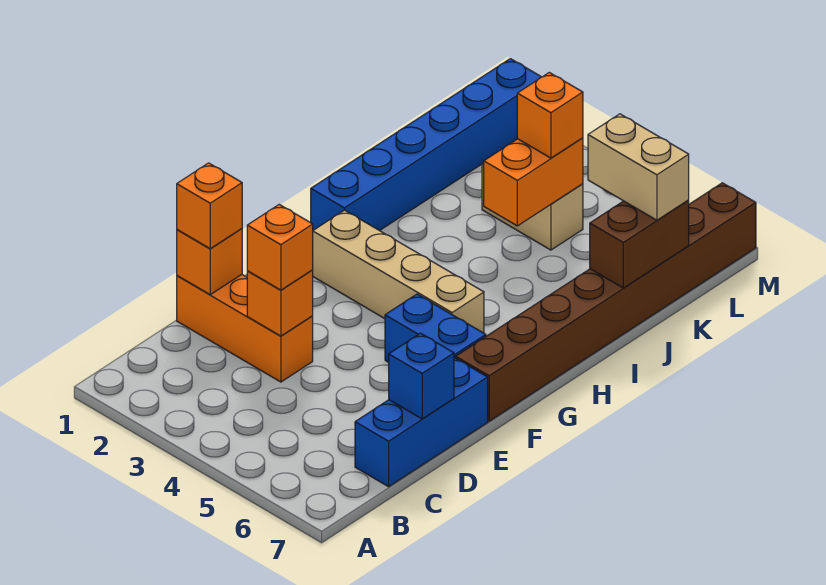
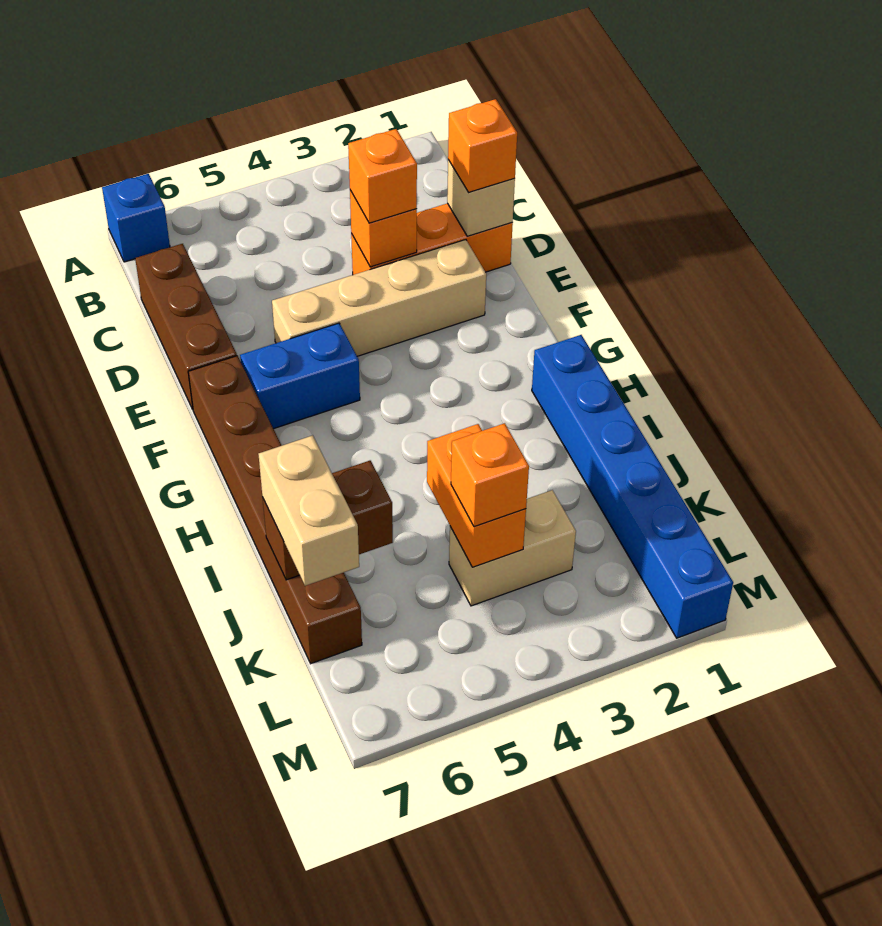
blue brick C7:E7 level 1 -> brown brick C7:E7 level 1
orange brick D1 level 2 -> tan brick D1 level 2
blue brick D7 level 2 -> blue brick A7 level 1
brown brick F7:M7 level 1 -> brown brick F7:K7 level 1
tan brick G2:G5 level 1 -> tan brick E2:E5 level 1
brown brick J7:K7 level 2 -> brown brick J6:J7 level 2
tan brick K6:K7 level 3 -> tan brick J7:K7 level 3

